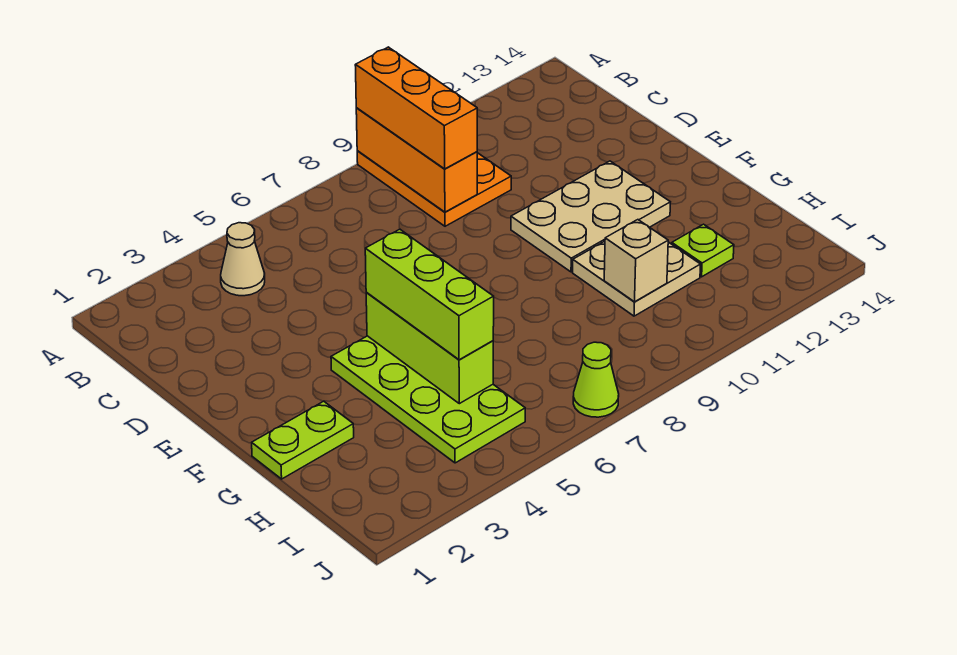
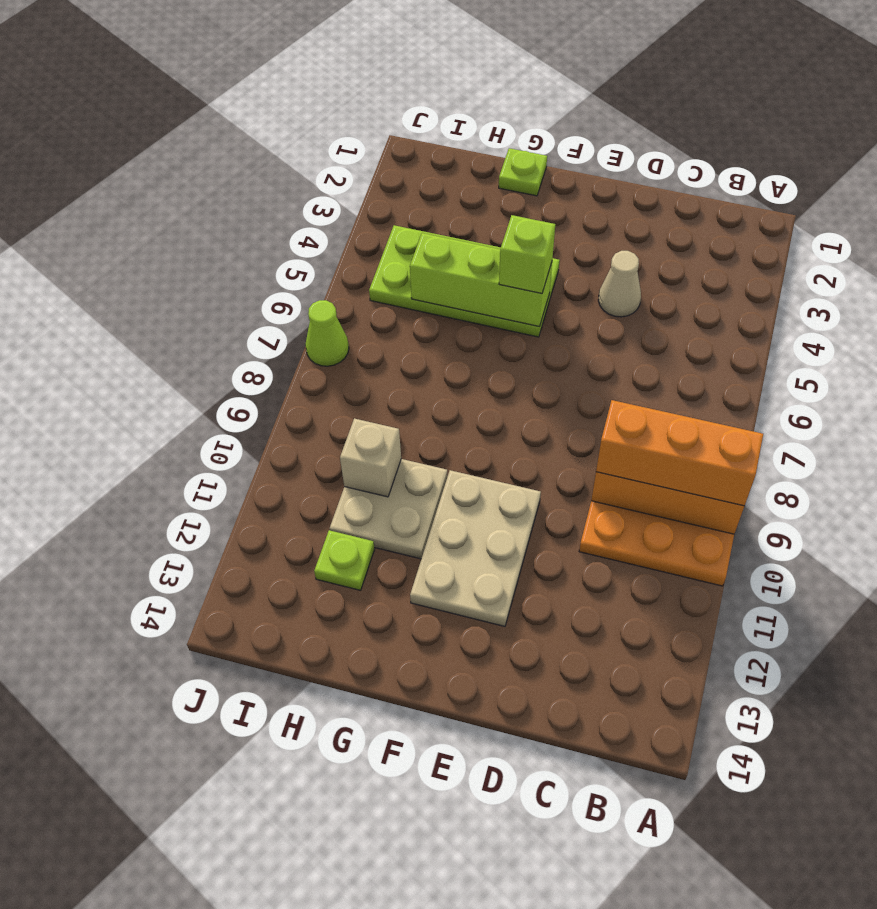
tan cone B4 level 1 -> tan cone D4 level 1
lime brick F5:H5 level 3 -> lime brick F5 level 3
lime plate G1:G2 level 1 -> lime plate G1 level 1

